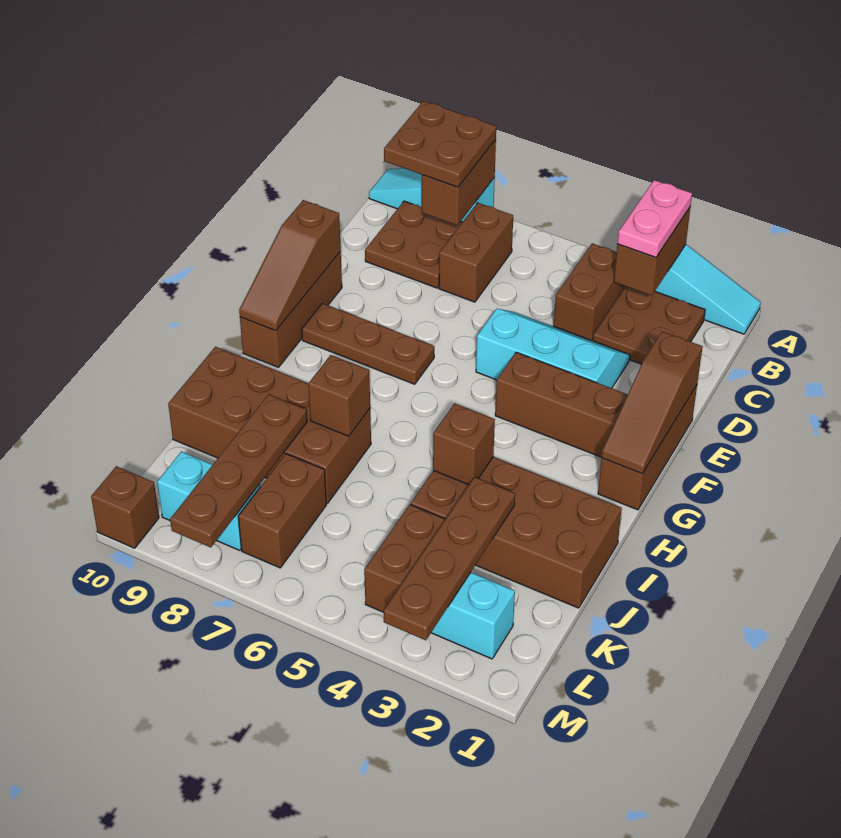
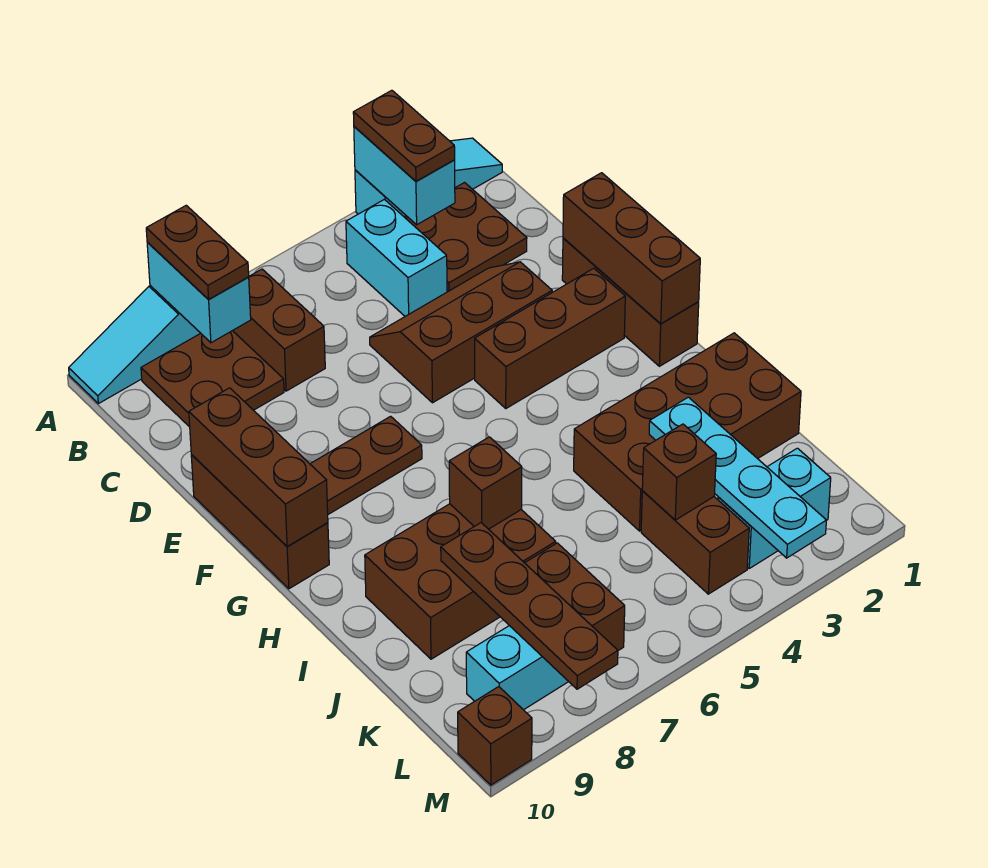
brown brick A3:B3 level 2 -> cyan brick A3:B3 level 2
pink plate A3:B3 level 3 -> brown plate A3:B3 level 3
brown brick A8:B8 level 2 -> cyan brick A8:B8 level 2
brown plate A8:B9 level 3 -> brown plate A8:B8 level 3
brown brick B4:C4 level 1 -> cyan brick B4:C4 level 1
cyan slope D3:E5 level 1 top E -> brown slope D3:E5 level 1 top E
brown slope E1:G1 level 2 top E -> brown brick E1:G1 level 2
brown slope E10:G10 level 2 top E -> brown brick E10:G10 level 2
brown brick I4 level 2 -> brown brick K4 level 2
brown brick I7:J10 level 1 -> brown brick I7:J9 level 1
brown plate J3:M3 level 2 -> cyan plate J3:M3 level 2

